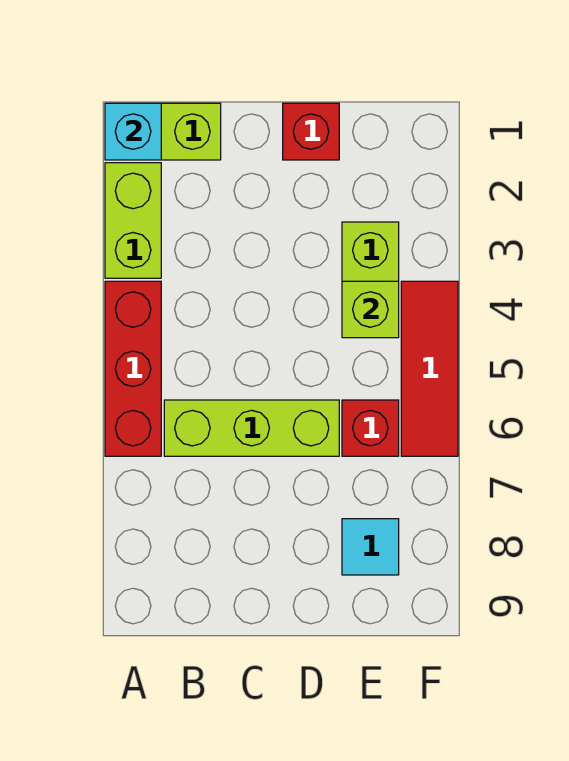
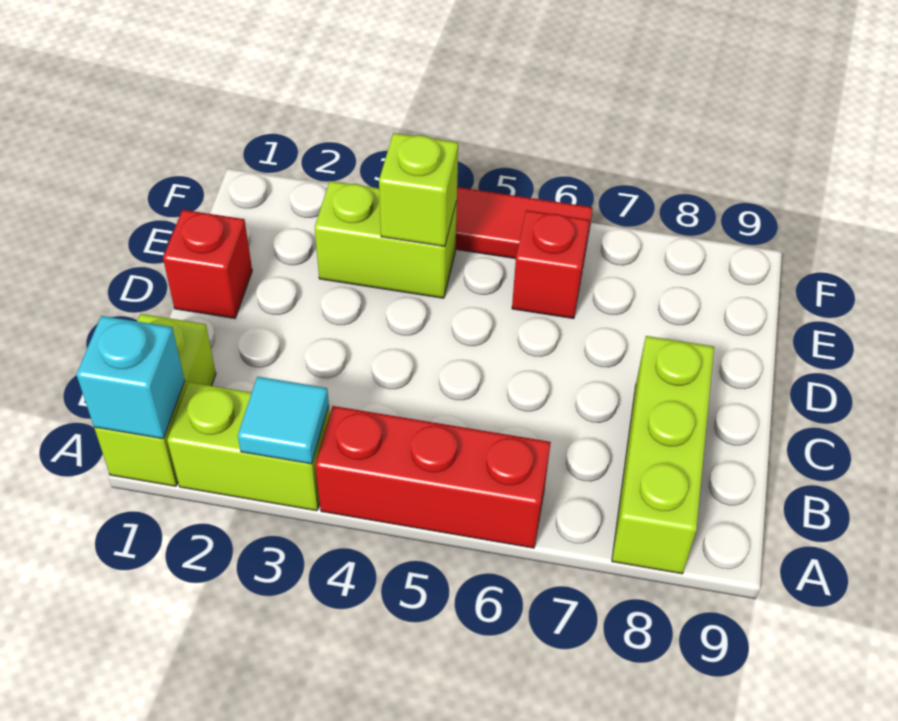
lime brick B6:D6 level 1 -> lime brick A8:C8 level 1
cyan tile E8 level 1 -> cyan tile A3 level 2

